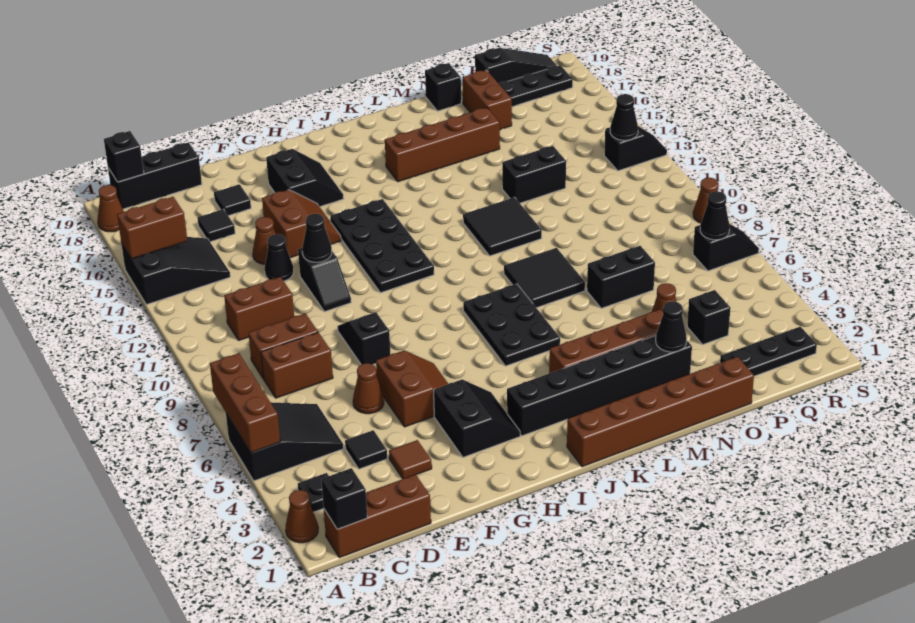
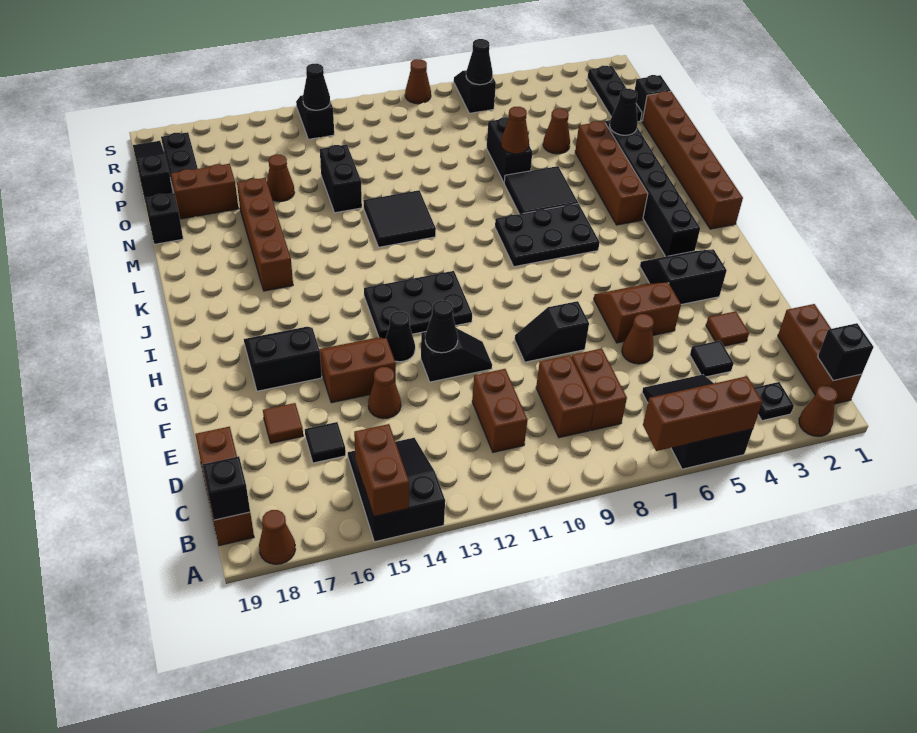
black brick B19:D19 level 1 -> brown brick B19:D19 level 1
black cone E13 level 1 -> black cone G13 level 1
black tile E17 level 1 -> brown tile E17 level 1
black plate H11:I14 level 1 -> black plate H11:I13 level 1
black tile L8:M9 level 1 -> black tile L6:M7 level 1
none -> brown cone N7 level 2
none -> brown cone O15 level 1
black brick P4 level 1 -> black brick P1 level 1

